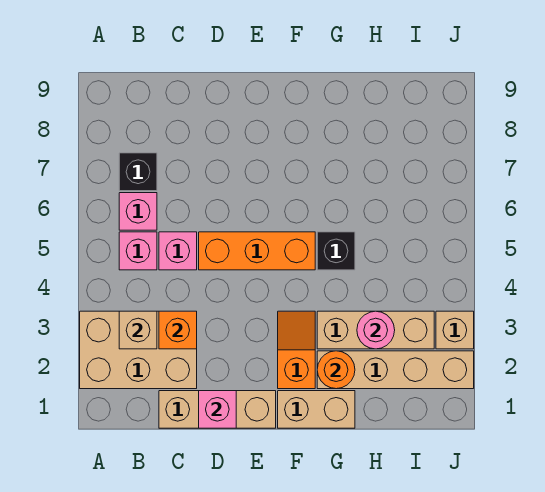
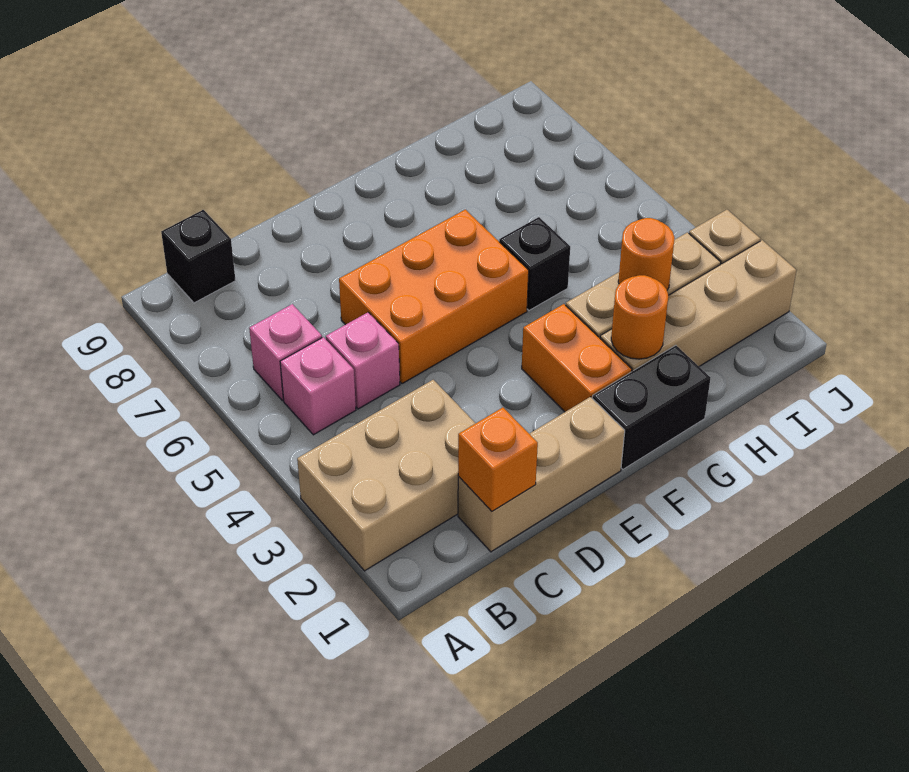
tan brick B3 level 2 -> none
black brick B7 level 1 -> black brick B9 level 1
orange brick C3 level 2 -> orange brick C1 level 2
pink brick D1 level 2 -> none
orange brick D5:F5 level 1 -> orange brick D5:F6 level 1
tan brick F1:G1 level 1 -> black brick F1:G1 level 1
orange slope F2:F3 level 1 top 2 -> orange brick F2:F3 level 1
pink round brick H3 level 2 -> orange round brick H3 level 2

